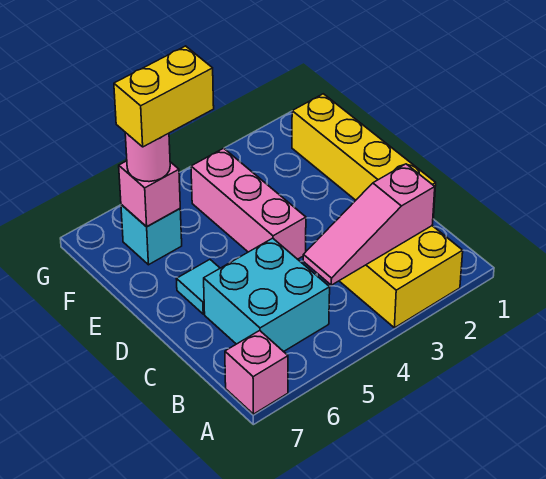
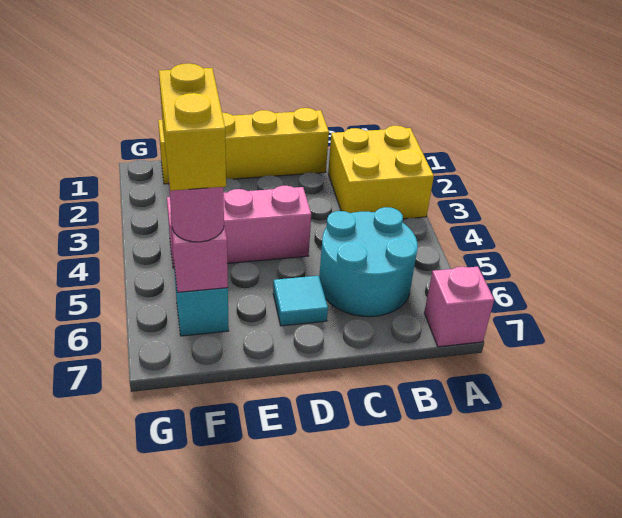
pink slope B2:B4 level 2 top 2 -> none
cyan brick B5:C6 level 1 -> cyan round brick B5:C6 level 1

